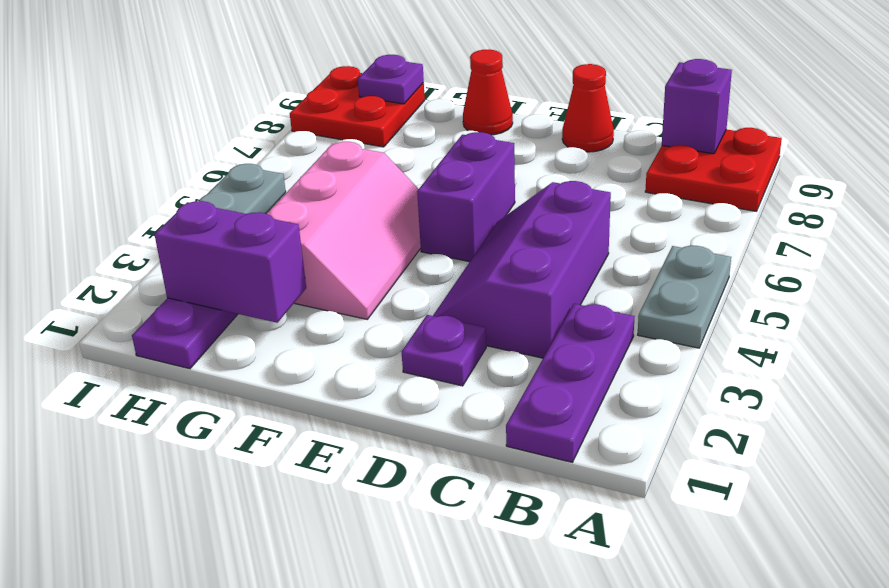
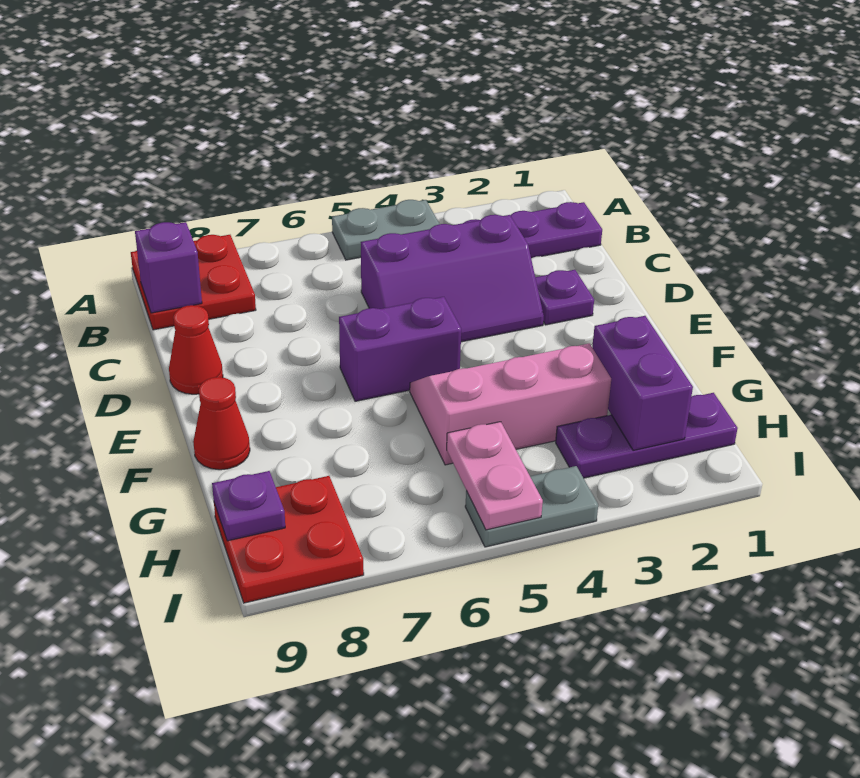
none -> pink plate H5:I5 level 2

